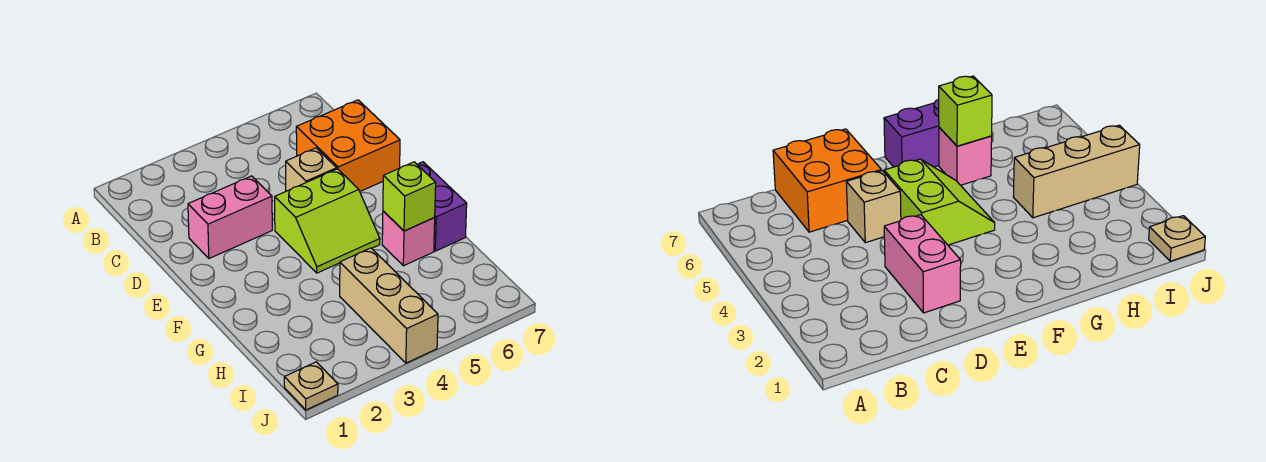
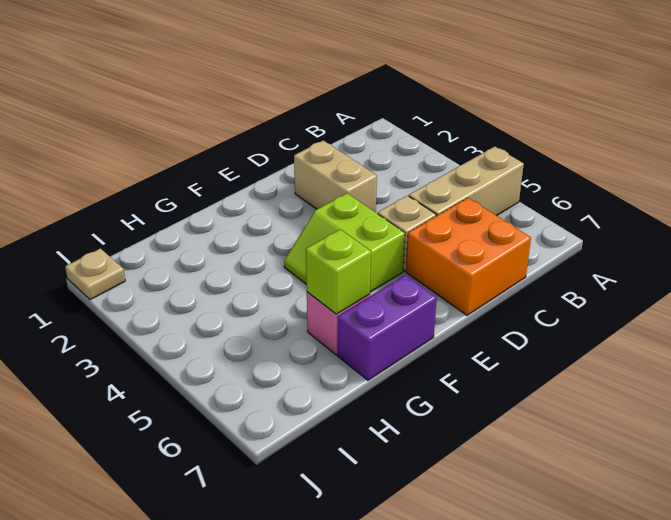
pink brick D2:D3 level 1 -> tan brick D2:D3 level 1
tan brick H4:J4 level 1 -> tan brick A5:C5 level 1

